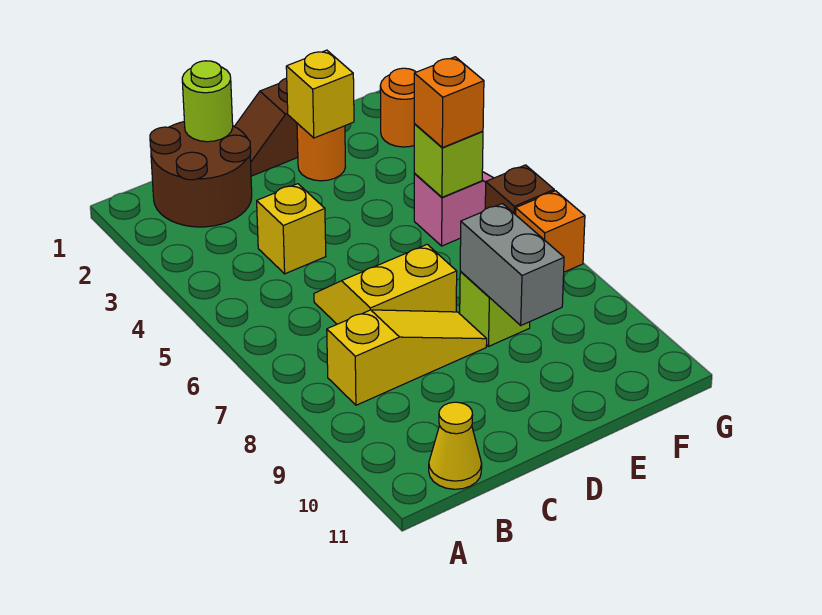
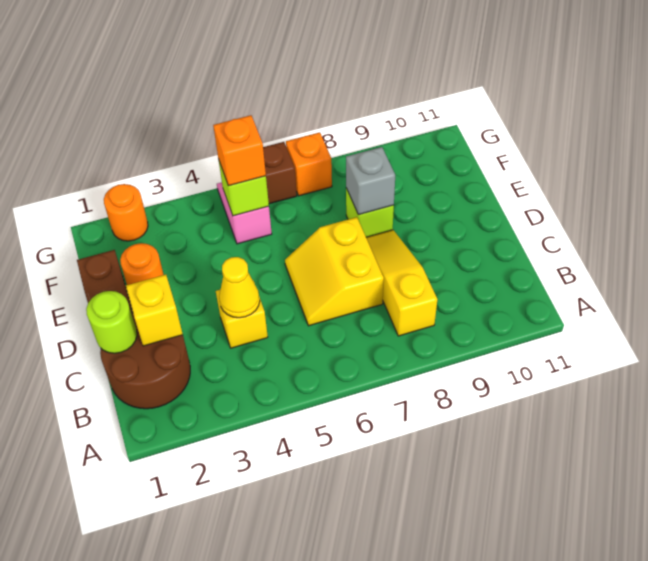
yellow cone B11 level 1 -> yellow cone C4 level 2
yellow brick E2 level 2 -> yellow brick C2 level 2
grey brick E8:E9 level 2 -> grey brick E8 level 2

